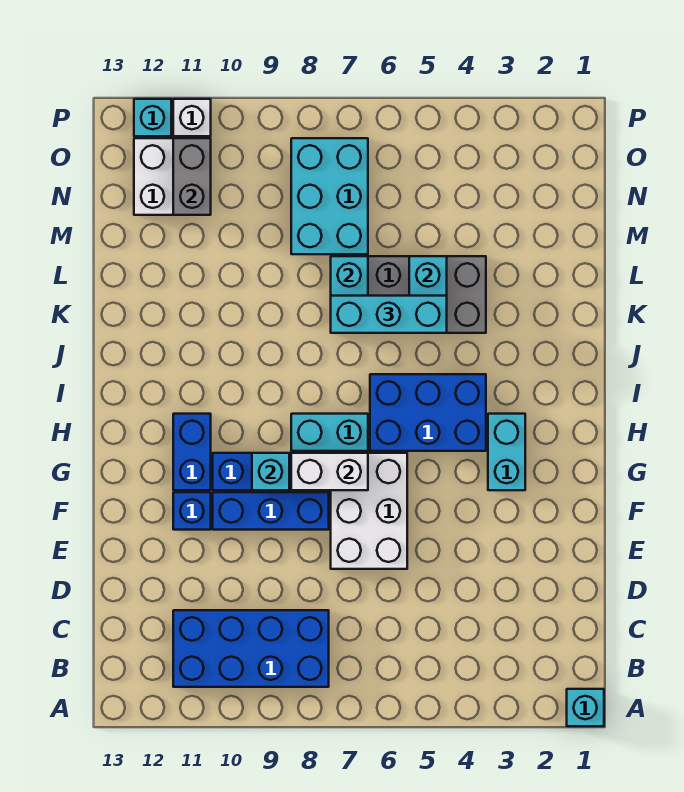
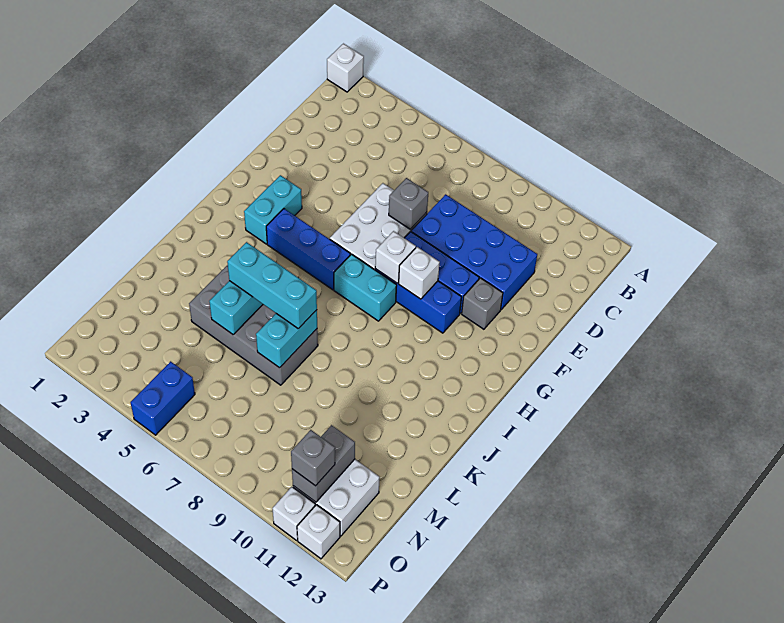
cyan brick A1 level 1 -> white brick A1 level 1
blue brick B8:C11 level 1 -> blue brick D8:E11 level 1
none -> grey brick E7 level 2
blue brick F11 level 1 -> grey brick F11 level 1
white brick G7:G8 level 2 -> white brick G8 level 2
cyan brick G9 level 2 -> white brick G9 level 2
blue brick G11:H11 level 1 -> blue brick O5:P5 level 1
blue brick H4:I6 level 1 -> blue brick H4:H6 level 1
cyan brick M7:O8 level 1 -> none
none -> grey brick O11 level 3
cyan brick P12 level 1 -> white brick P12 level 1

